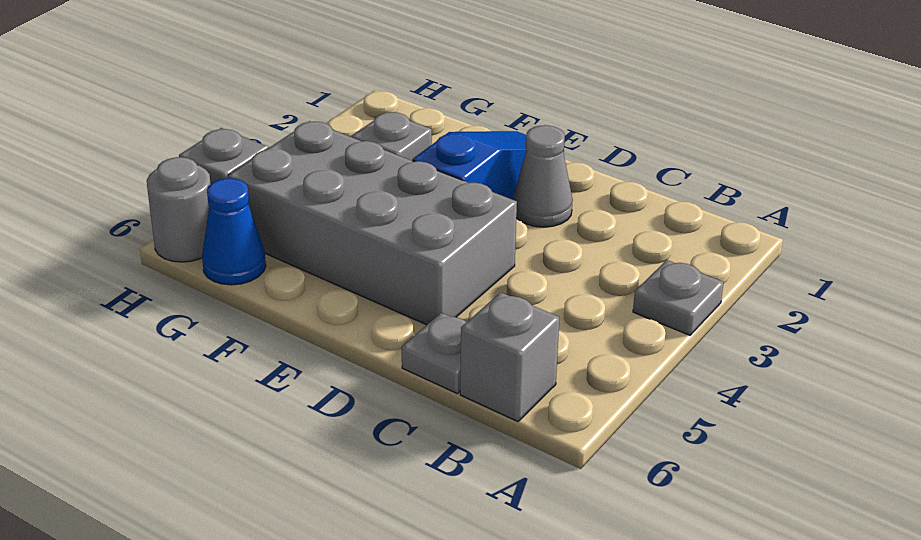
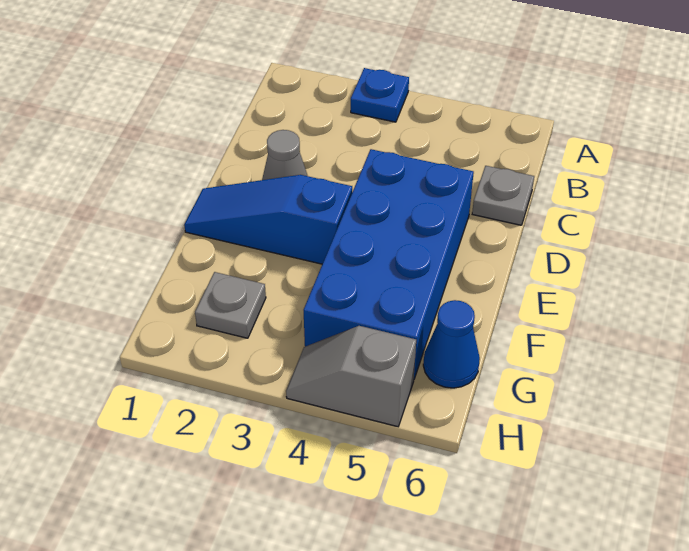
grey plate A3 level 1 -> blue plate A3 level 1
grey brick B6 level 1 -> none
grey brick D4:G5 level 1 -> blue brick D4:G5 level 1
grey round brick H6 level 1 -> none

